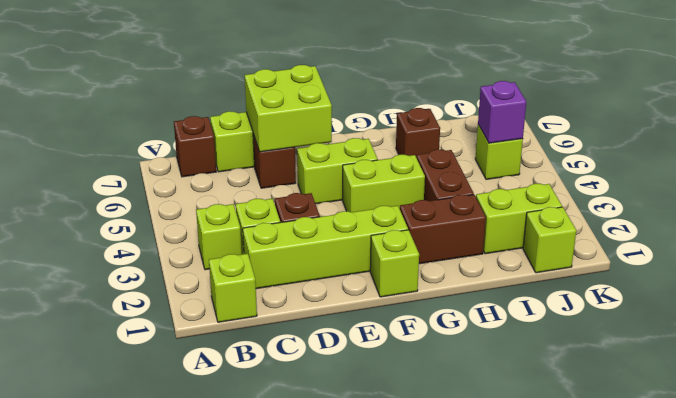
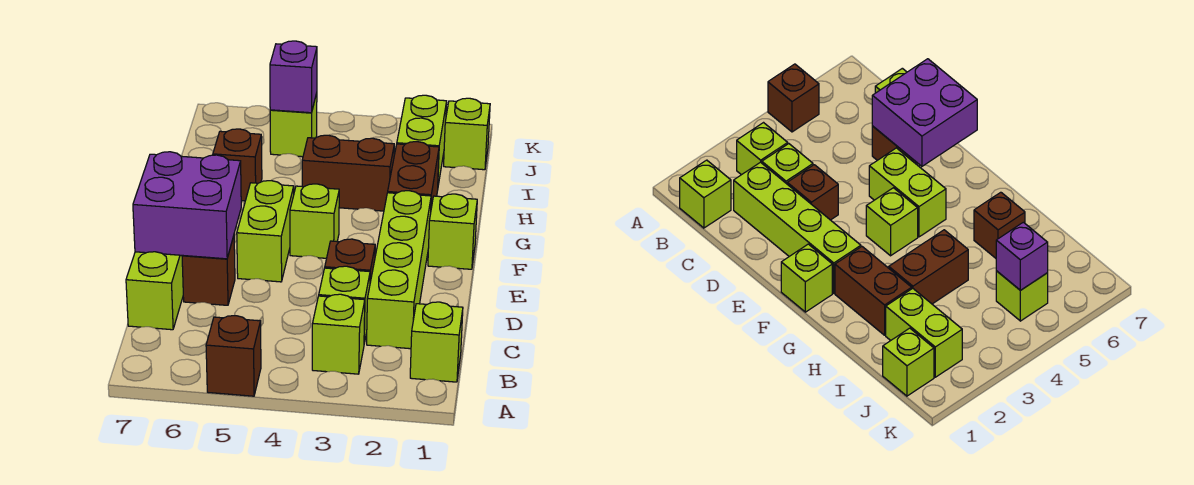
brown brick B7 level 1 -> brown brick A5 level 1
lime brick D6:E7 level 2 -> purple brick D6:E7 level 2
lime brick F4:G4 level 1 -> lime brick F4 level 1

